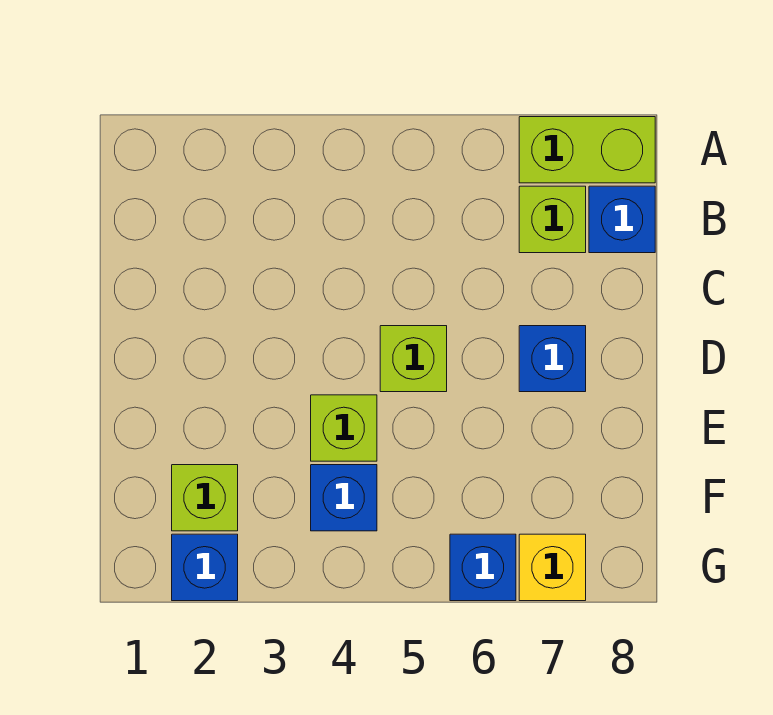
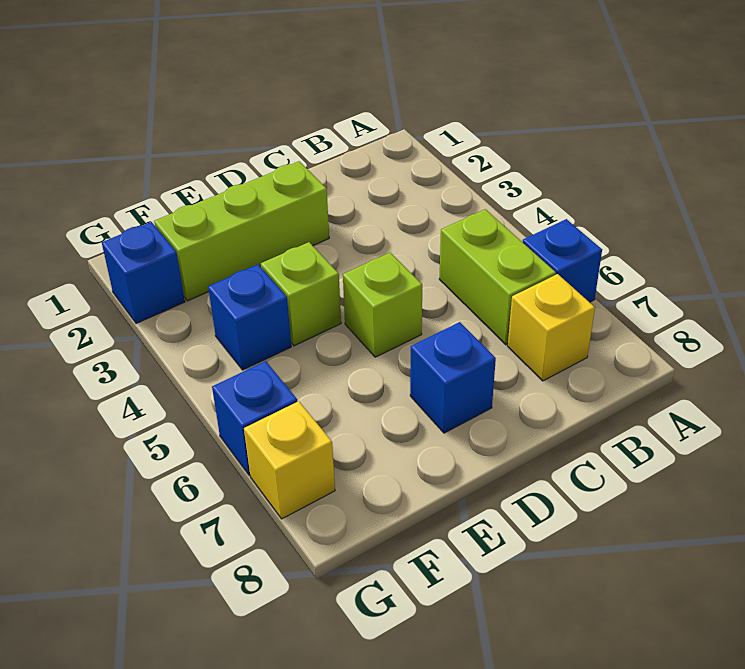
lime brick A7:A8 level 1 -> lime brick B5:B6 level 1
lime brick B7 level 1 -> yellow brick B7 level 1
blue brick B8 level 1 -> blue brick A6 level 1
lime brick F2 level 1 -> lime brick D2:F2 level 1

